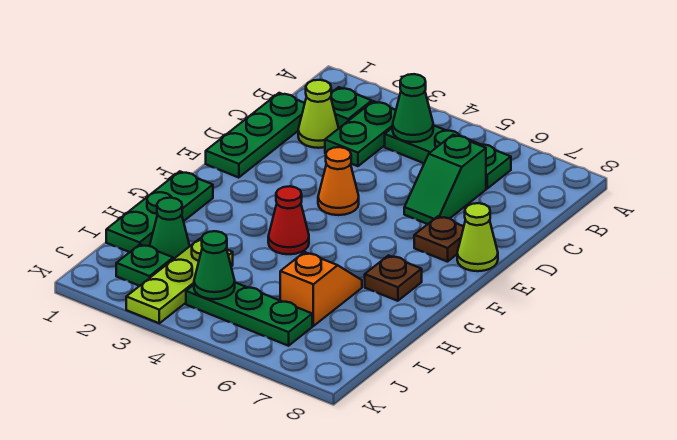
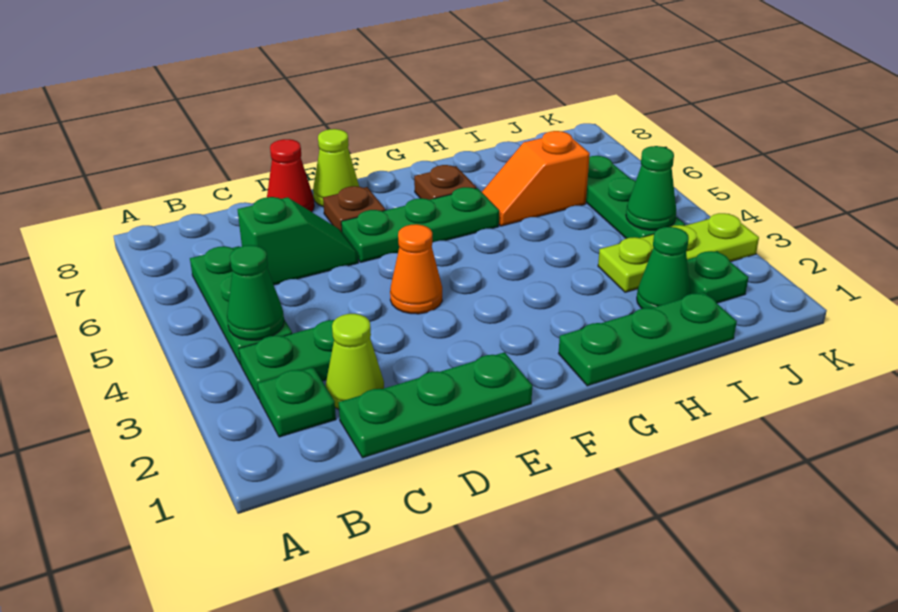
none -> green plate E6:G6 level 1
red cone G4 level 1 -> red cone D8 level 1

